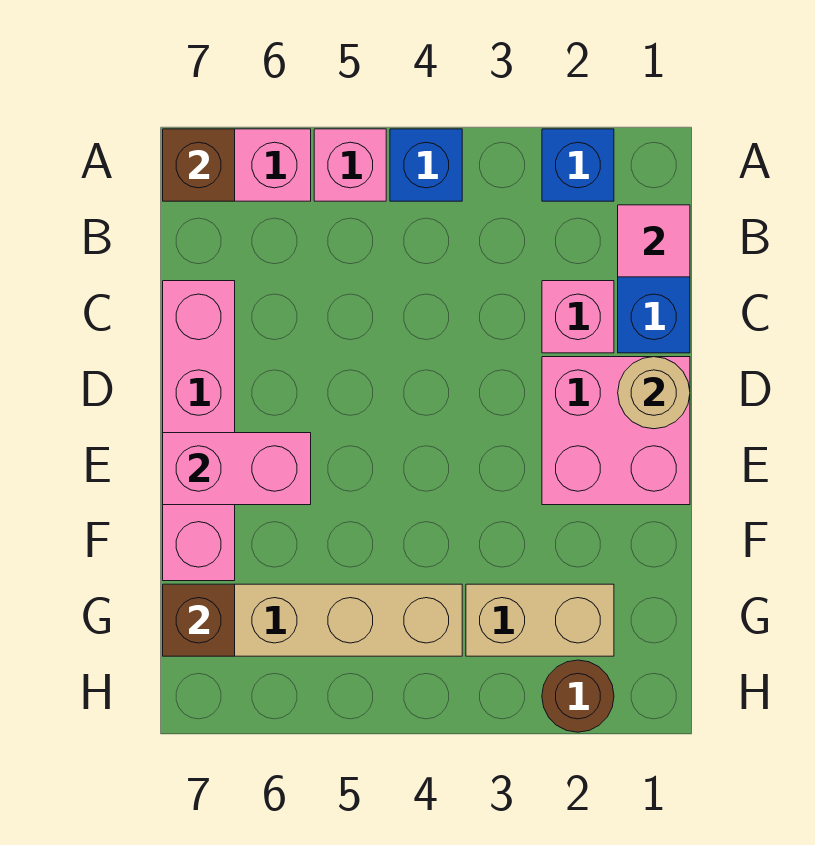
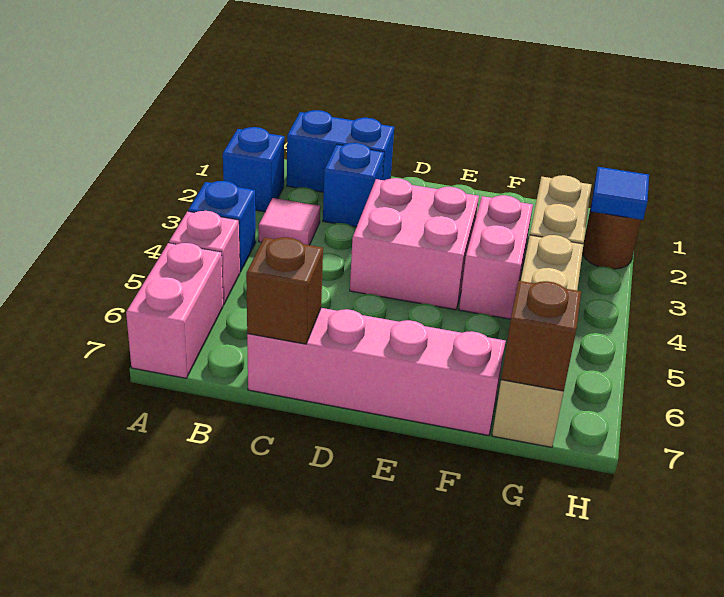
brown brick A7 level 2 -> brown brick C7 level 2
pink tile B1 level 2 -> pink tile B3 level 1
pink brick C2 level 1 -> blue brick C2 level 1
pink brick D1:E2 level 1 -> pink brick D3:E4 level 1
tan round brick D1 level 2 -> none
pink brick E6:E7 level 2 -> pink brick F3:F4 level 1
none -> blue tile H2 level 2

